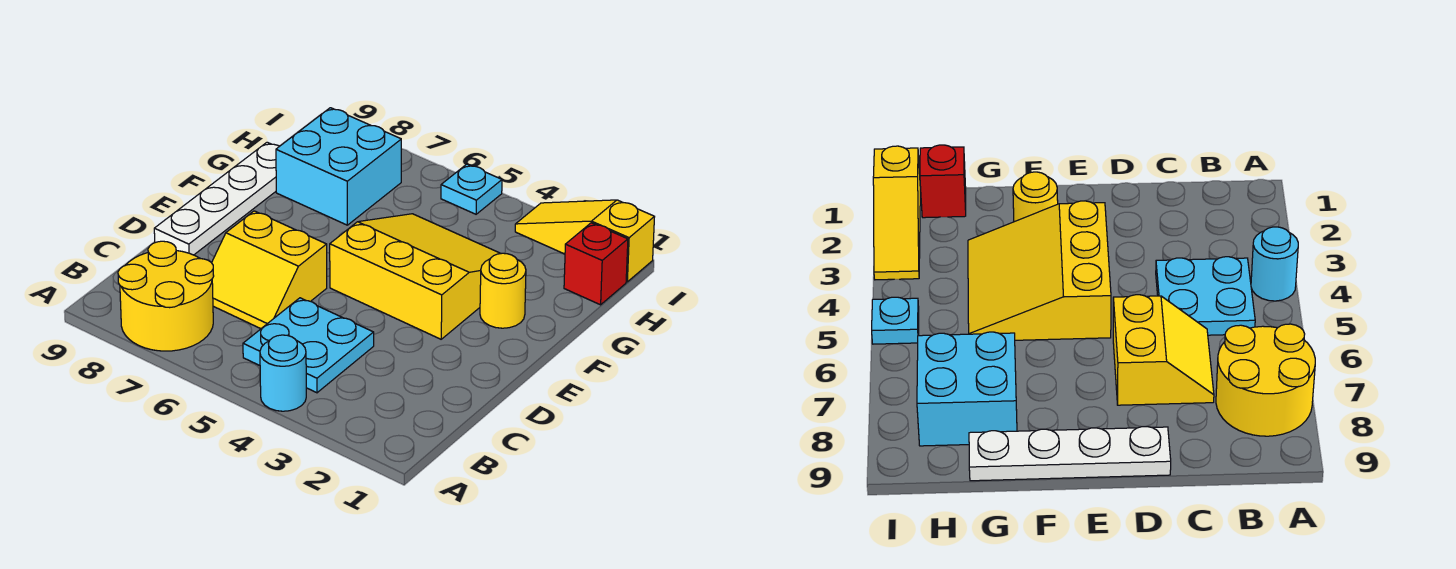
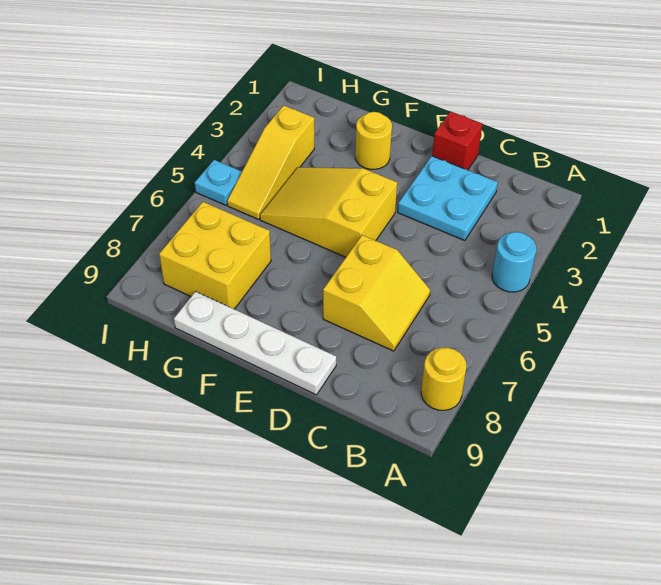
yellow round brick A7:B8 level 1 -> yellow round brick A8 level 1
cyan plate B4:C5 level 1 -> cyan plate C2:D3 level 1
yellow slope E3:G5 level 1 top E -> yellow slope E4:G5 level 1 top E
cyan brick G7:H8 level 1 -> yellow brick G7:H8 level 1
red brick H1 level 1 -> red brick D1 level 1
yellow slope I1:I3 level 1 top 1 -> yellow slope H3:H5 level 1 top 3

